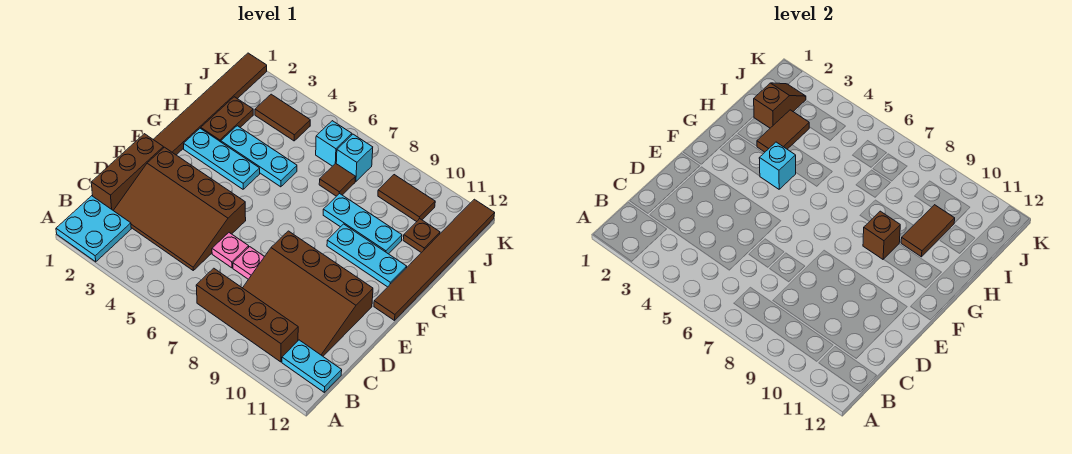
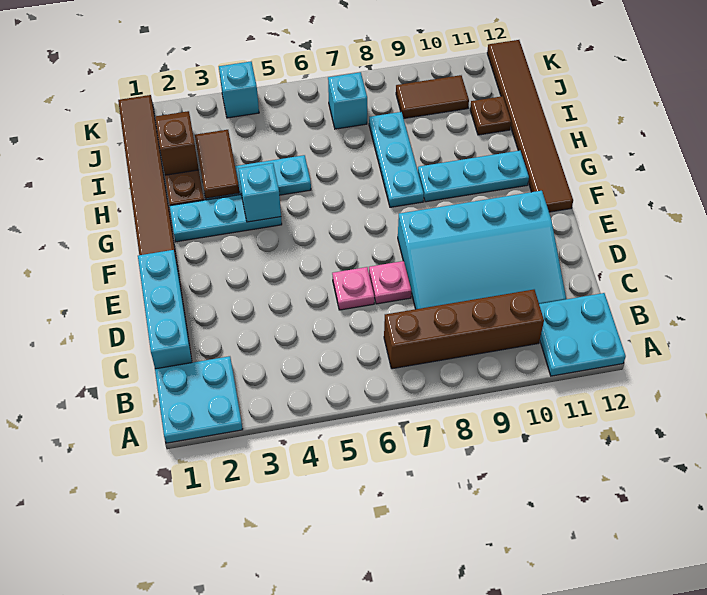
cyan plate B11:B12 level 1 -> cyan plate A11:B12 level 1
brown brick C1:E1 level 1 -> cyan brick C1:E1 level 1
brown slope C2:E5 level 1 top E -> none
brown slope C8:E11 level 1 top E -> cyan slope C8:E11 level 1 top E
brown brick G9 level 2 -> none
cyan plate H8:H10 level 1 -> cyan plate G8:I8 level 1
brown tile H10:I10 level 2 -> none
brown tile I7 level 1 -> none
brown tile J3:J4 level 1 -> none
cyan brick J6 level 1 -> cyan brick K4 level 1

